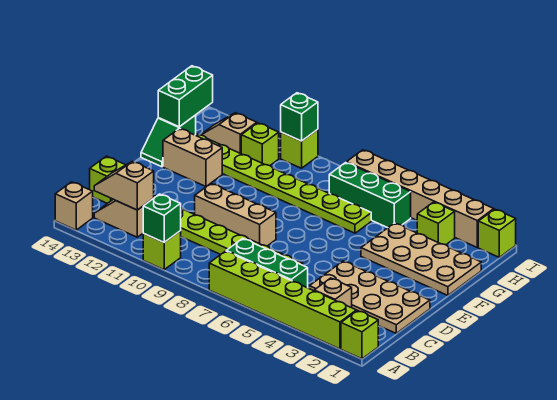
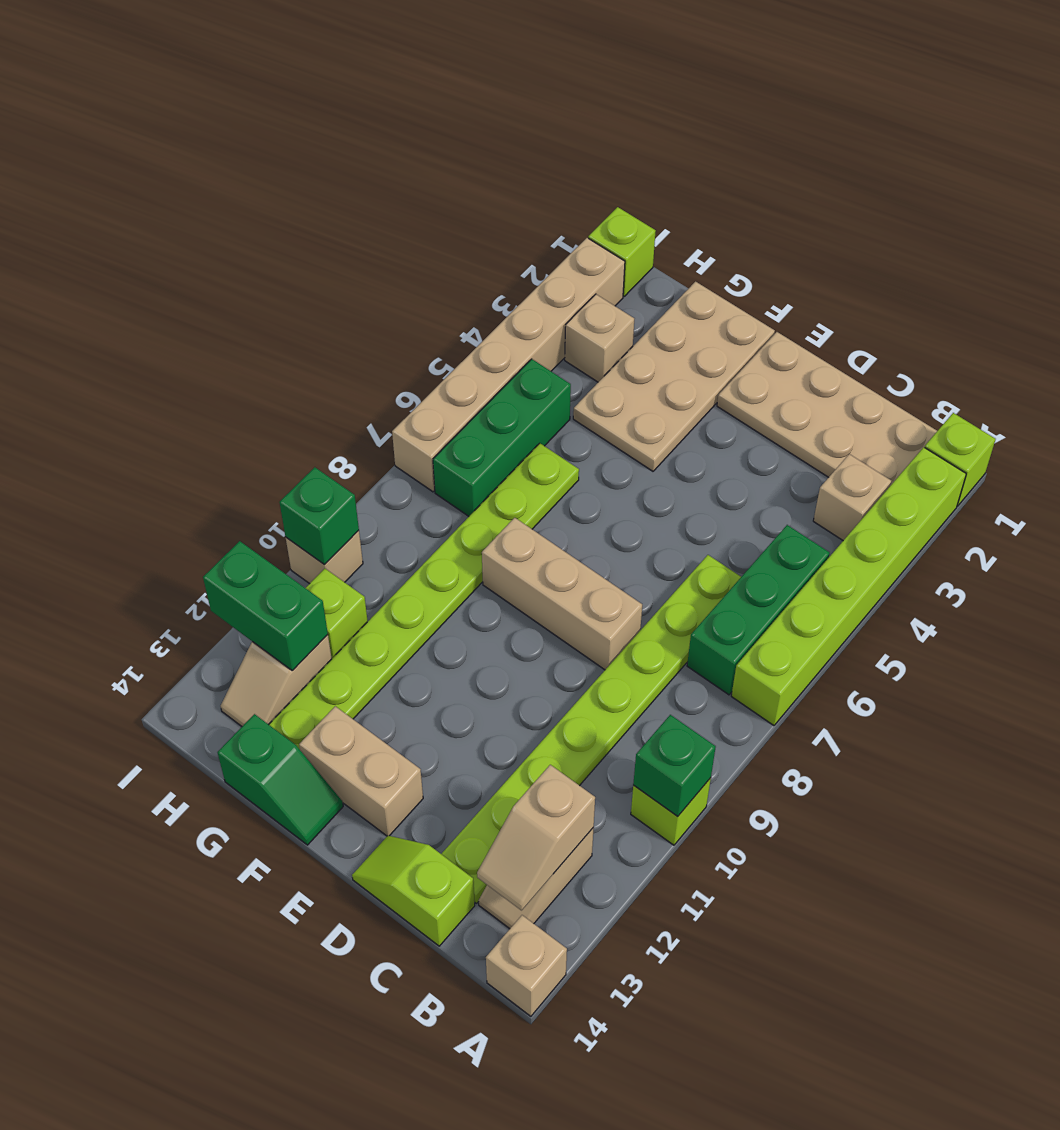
tan plate C1:D4 level 1 -> tan plate B1:E2 level 1
tan brick D8:D10 level 1 -> tan brick D8:F8 level 1
tan brick F12:F13 level 1 -> tan brick E13:F13 level 1
green brick G14:H14 level 2 -> green brick H12:I12 level 2
lime brick H3 level 1 -> tan brick H3 level 1
lime brick I10 level 1 -> tan brick I10 level 1

